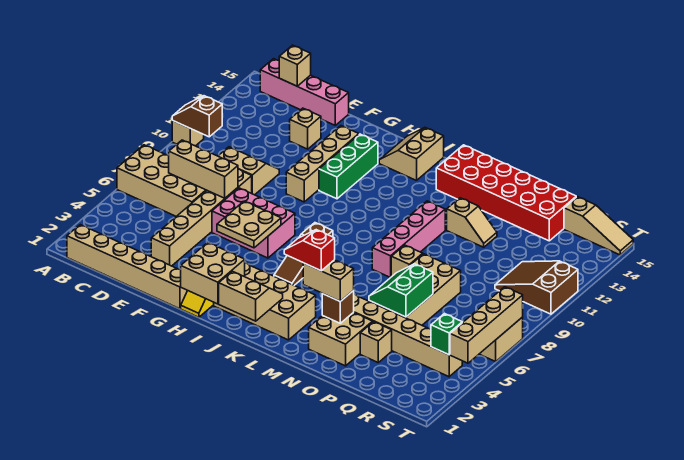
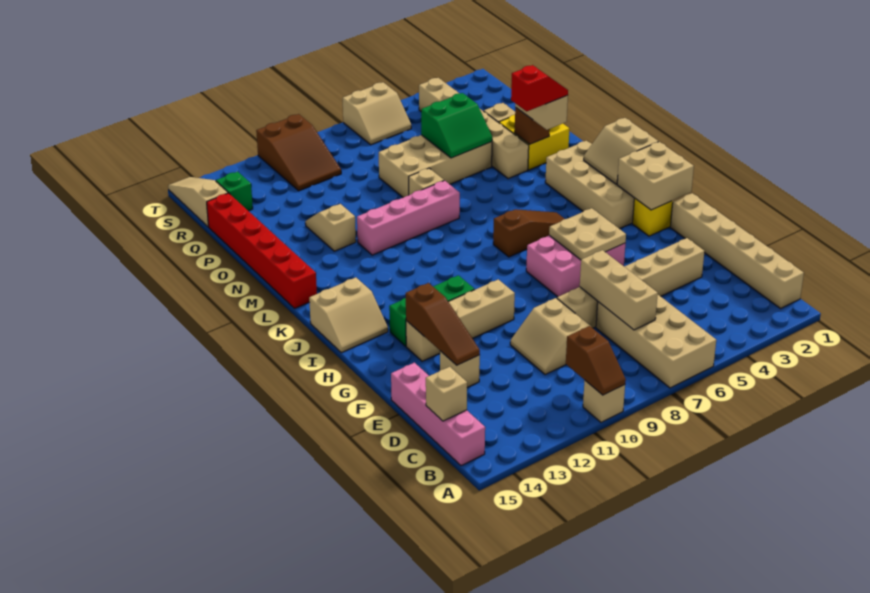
none -> brown slope E13:G13 level 2 top G
pink brick F6:H7 level 1 -> pink brick G5:H7 level 1
red slope L3:M3 level 4 top M -> red slope M3:M4 level 4 top 4
red brick L14:Q15 level 1 -> red brick L15:Q15 level 1
tan brick N2:O3 level 1 -> yellow brick N2:O3 level 1
green brick S4 level 2 -> green brick R14 level 1
tan brick T4:T7 level 2 -> none

